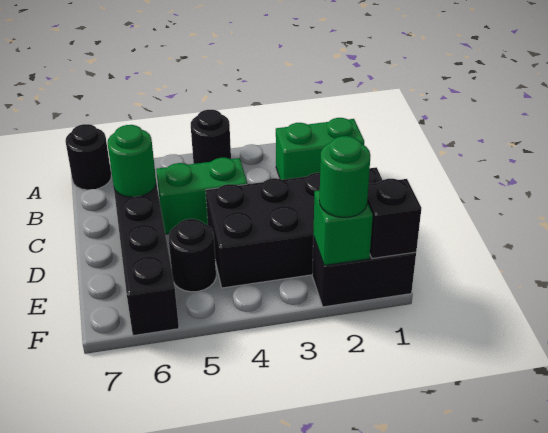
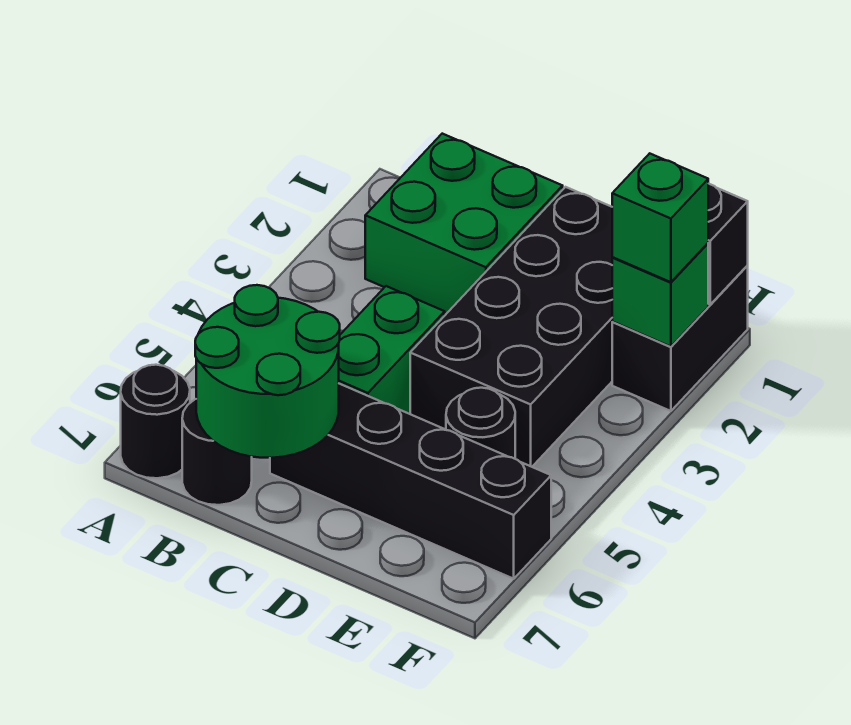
black round brick A4 level 1 -> black round brick B7 level 1
green brick B1:B2 level 1 -> green brick B1:C2 level 1
green round brick C6 level 2 -> green round brick B6:C7 level 2
green round brick F2 level 3 -> green brick F2 level 3

